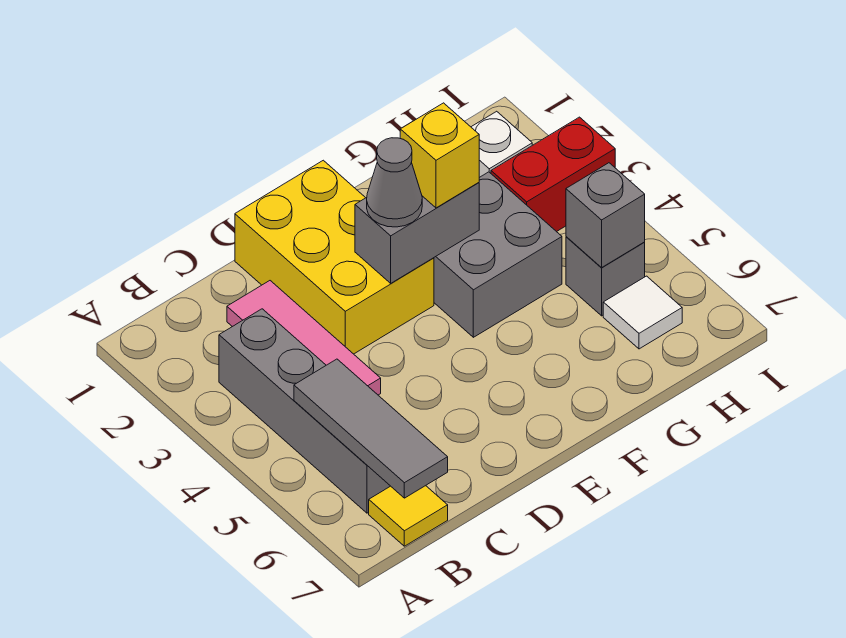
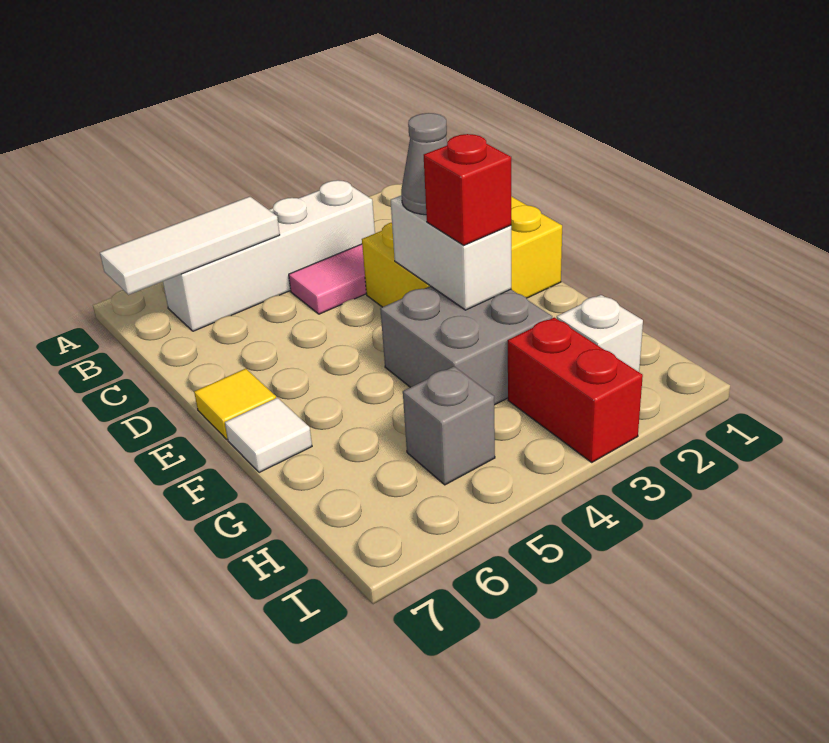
grey brick B3:B6 level 1 -> white brick B3:B6 level 1
grey tile B5:B7 level 2 -> white tile B5:B7 level 2
yellow tile B7 level 1 -> yellow tile E7 level 1
grey brick E3:F3 level 2 -> white brick E3:F3 level 2
yellow brick F3 level 3 -> red brick F3 level 3
grey brick H5 level 2 -> none
white tile H6 level 1 -> white tile F7 level 1

